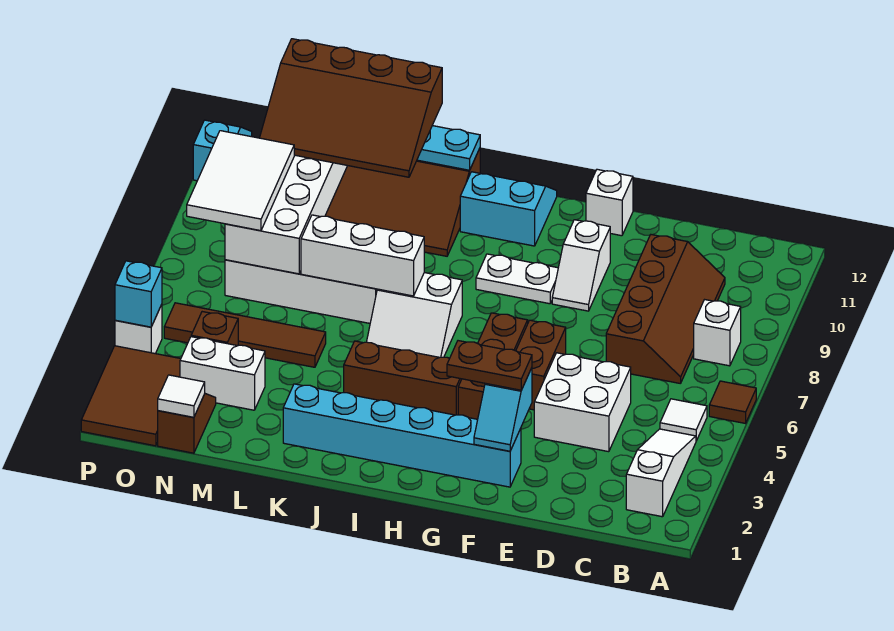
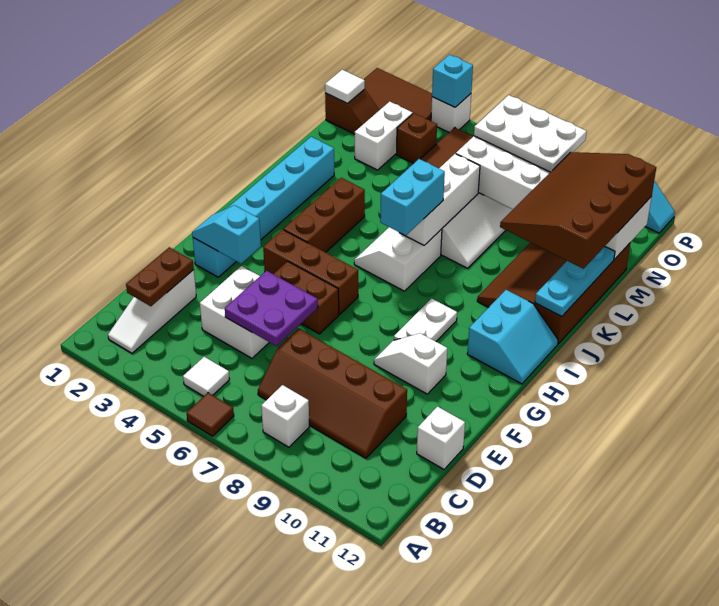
white slope B2:B4 level 1 top 2 -> white slope B2:D2 level 1 top D
none -> purple plate D5:E6 level 2
brown plate F3:G3 level 3 -> brown plate C2:D2 level 2
white brick F12 level 1 -> white brick D12 level 1
none -> cyan brick I7:J7 level 3
white tile N7:O9 level 3 -> white plate N7:O9 level 3

